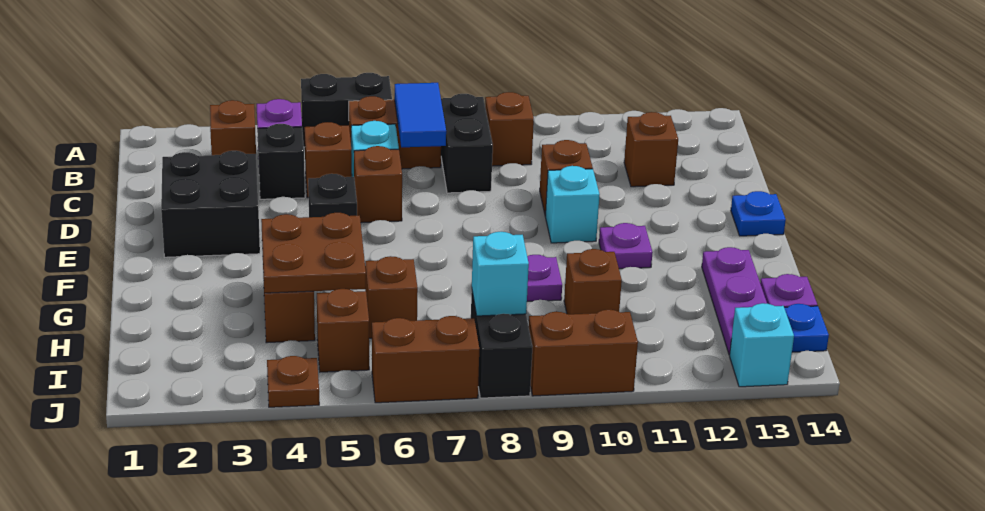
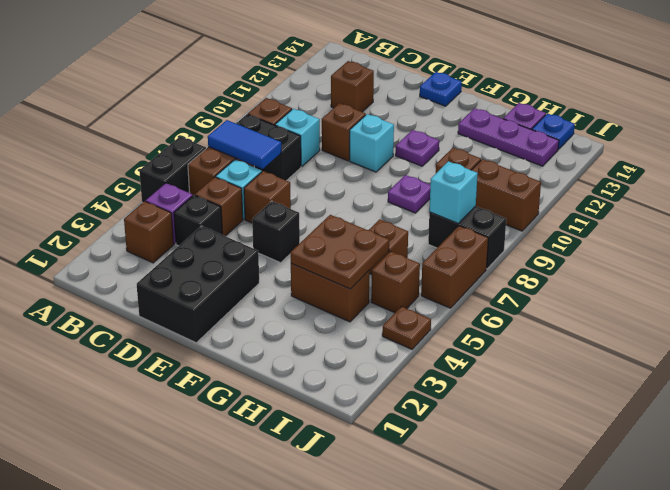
black brick D2:E3 level 1 -> black brick D1:E3 level 1
brown brick J9:J10 level 1 -> brown brick I10:J10 level 1
cyan brick J13 level 1 -> cyan brick C9 level 1

